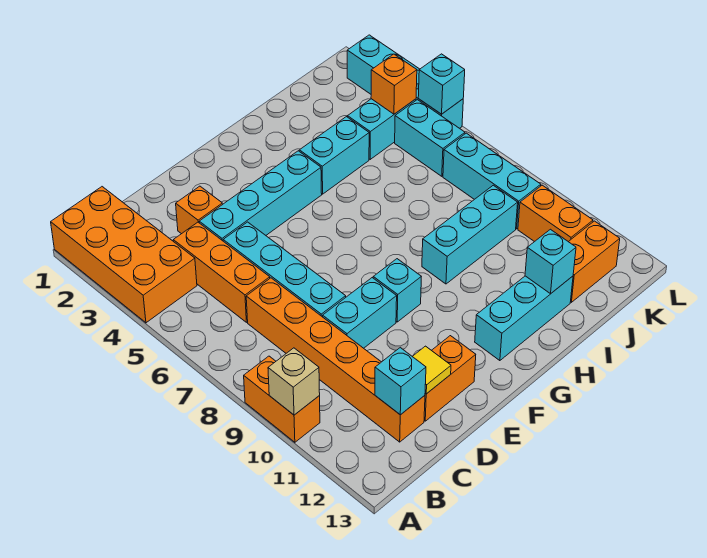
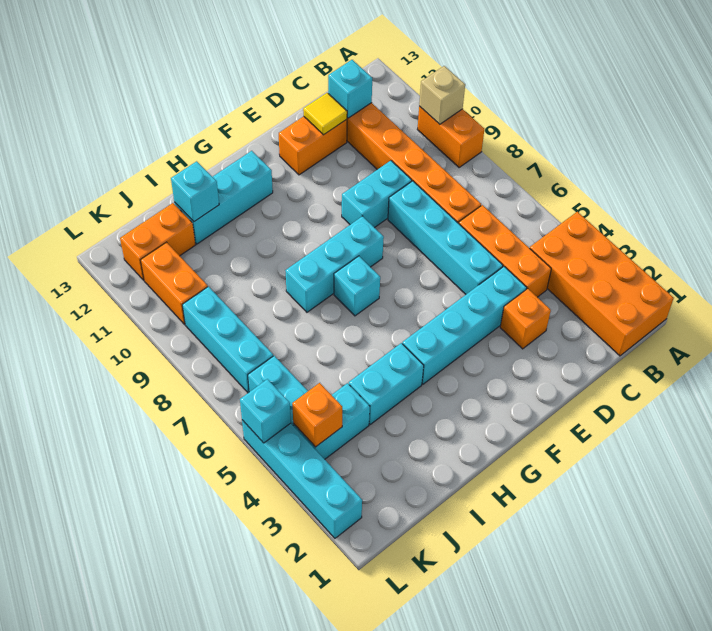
cyan brick F9 level 1 -> cyan brick G7 level 1
cyan brick H9:J9 level 1 -> cyan brick F8:H8 level 1

